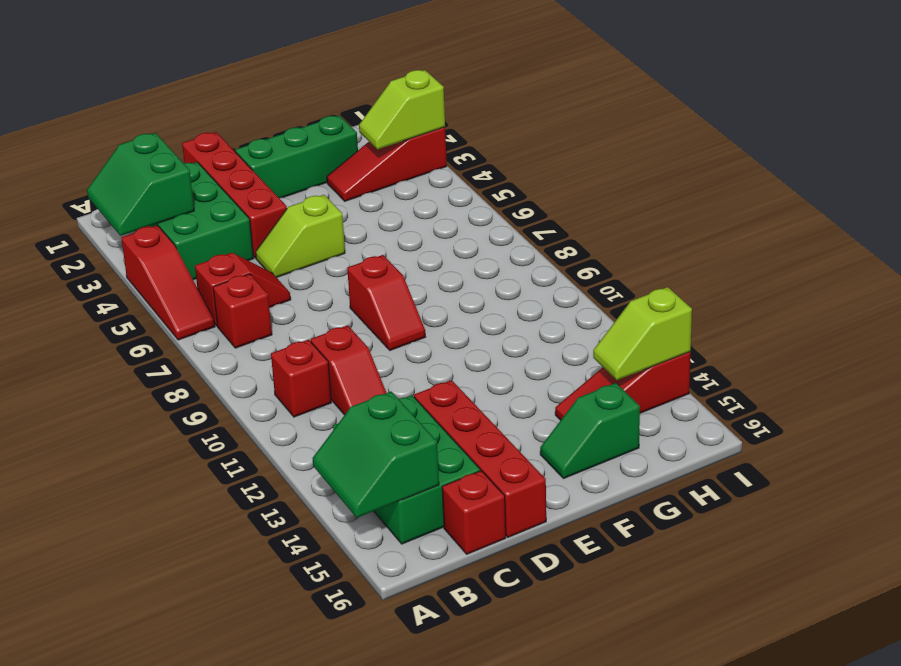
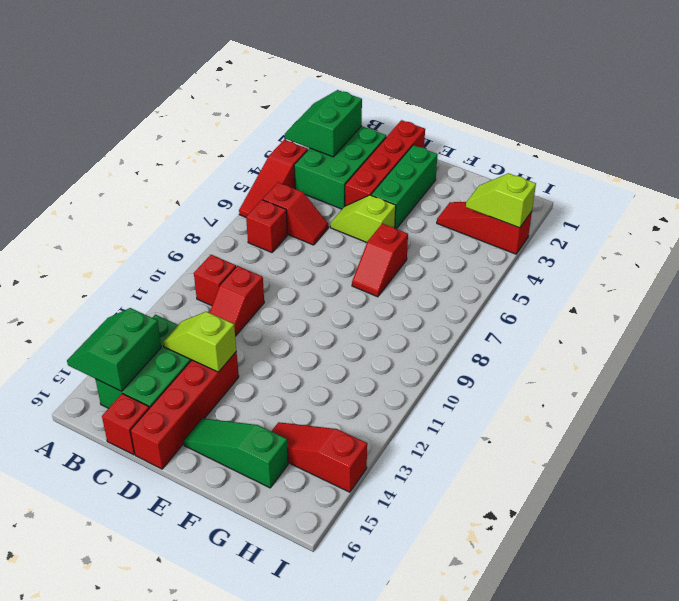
green brick E2:G2 level 1 -> green brick E2:E4 level 1
red slope E8:E9 level 1 top 8 -> red slope F6:F7 level 1 top 6
green slope F15:G15 level 1 top G -> green slope E15:G15 level 1 top G
lime slope H14:I14 level 2 top I -> lime slope C13:D13 level 2 top D

